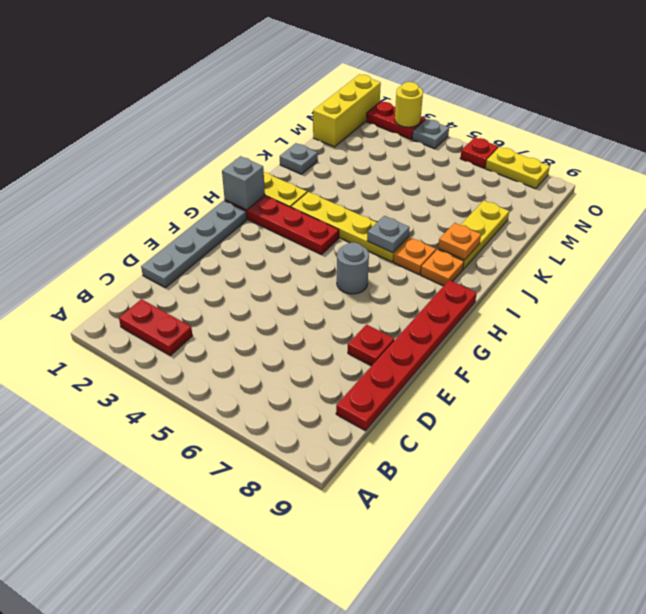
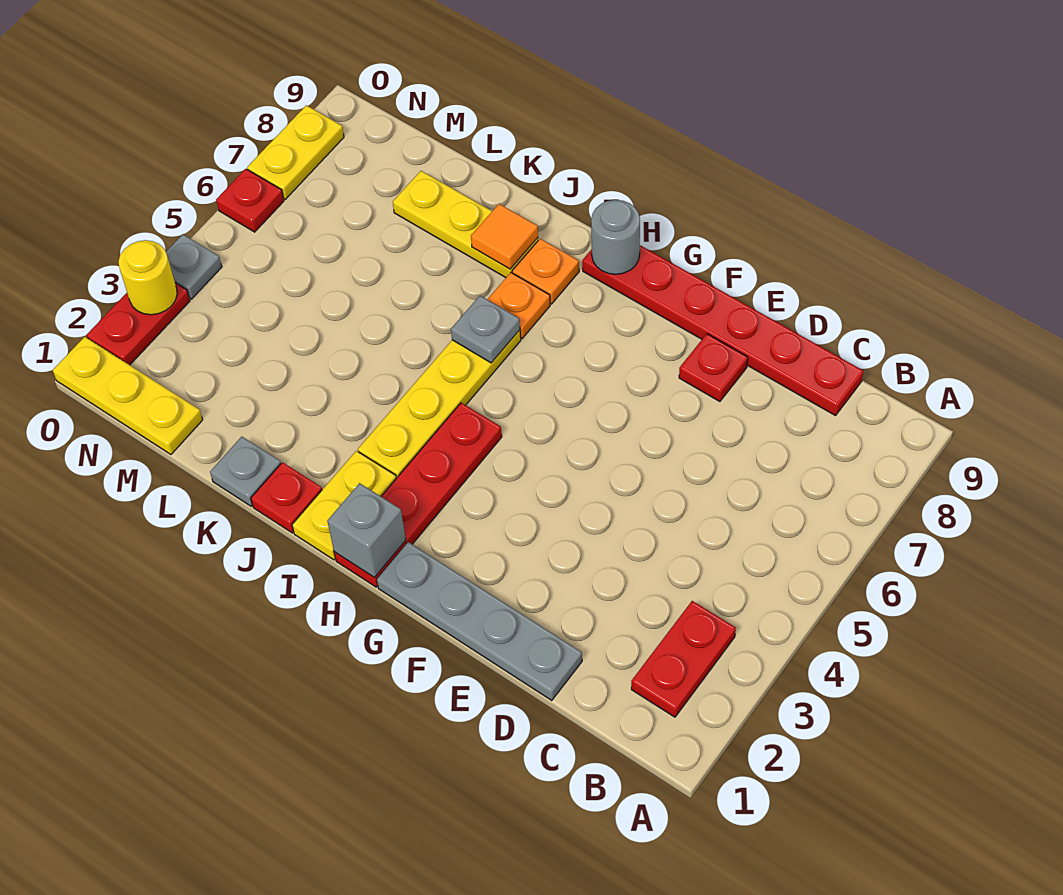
grey round brick G6 level 1 -> grey round brick H9 level 2
none -> red plate J1 level 1
orange plate J8 level 2 -> orange tile J8 level 2
yellow brick M1:O1 level 1 -> yellow plate M1:O1 level 1

